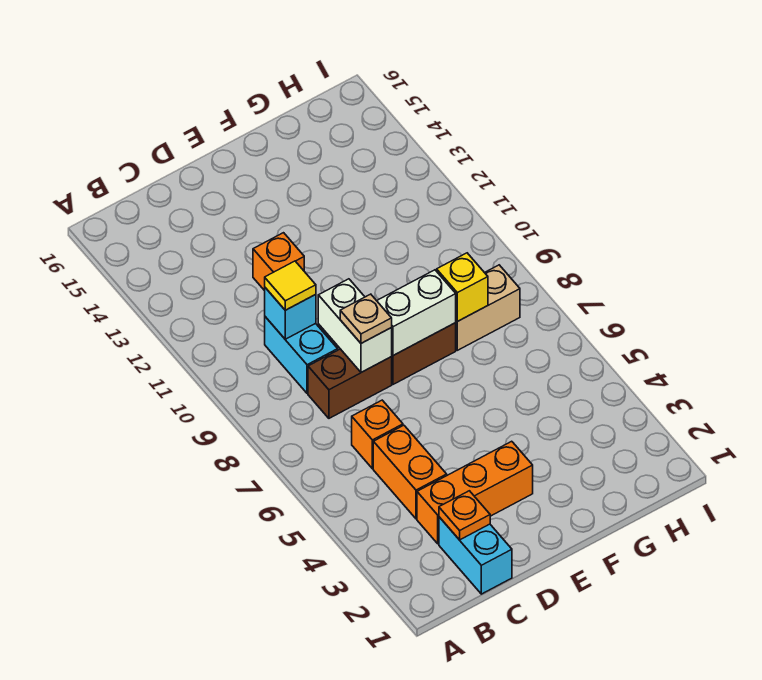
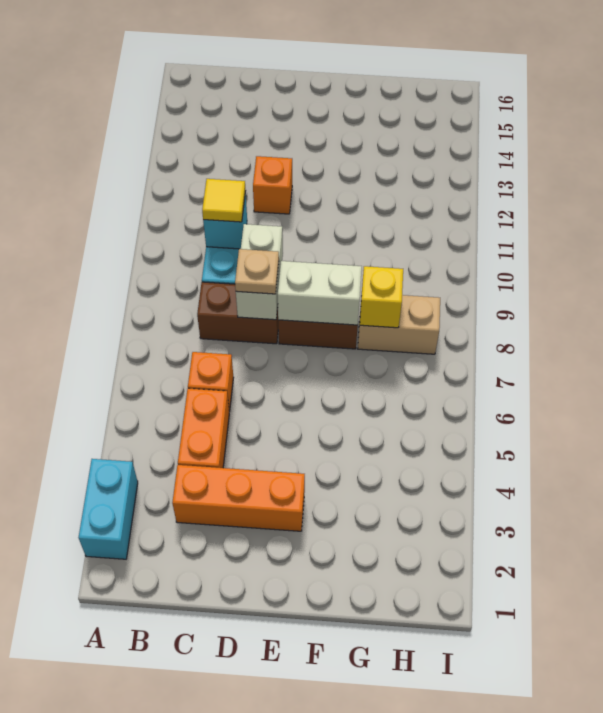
cyan brick C1:C2 level 1 -> cyan brick A2:A3 level 1
orange plate C2 level 2 -> none

